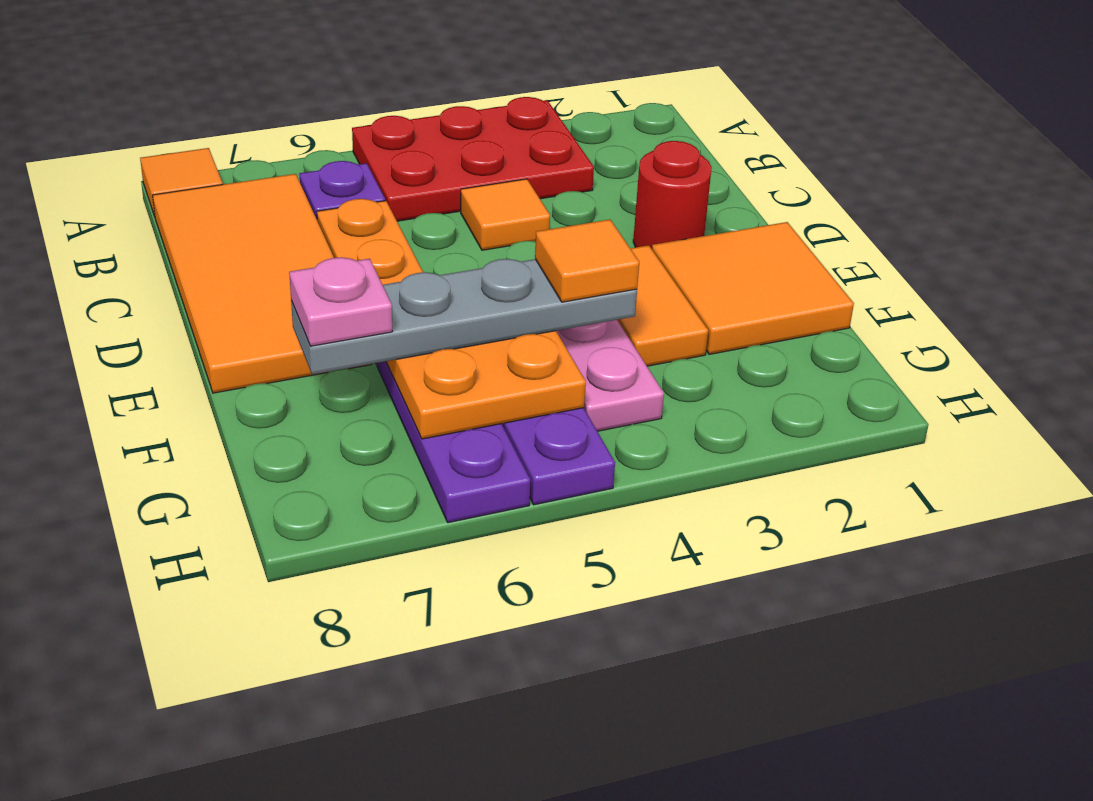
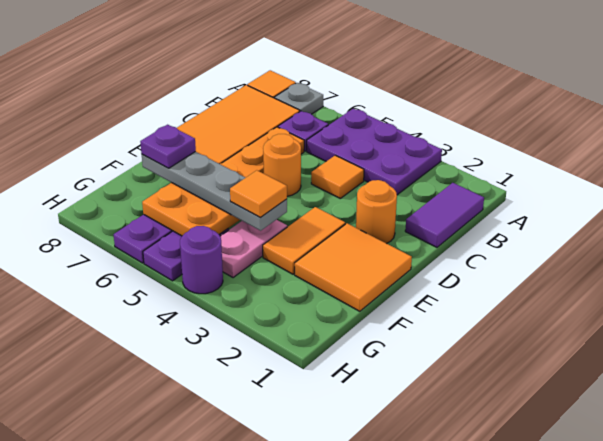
red plate A3:B5 level 1 -> purple plate A3:B5 level 1
none -> grey plate A7 level 1
none -> purple tile B1:C1 level 1
red round brick D2 level 1 -> orange round brick D2 level 1
none -> orange round brick D5 level 1
pink plate F7 level 4 -> purple plate F7 level 4
none -> purple round brick H4 level 1

